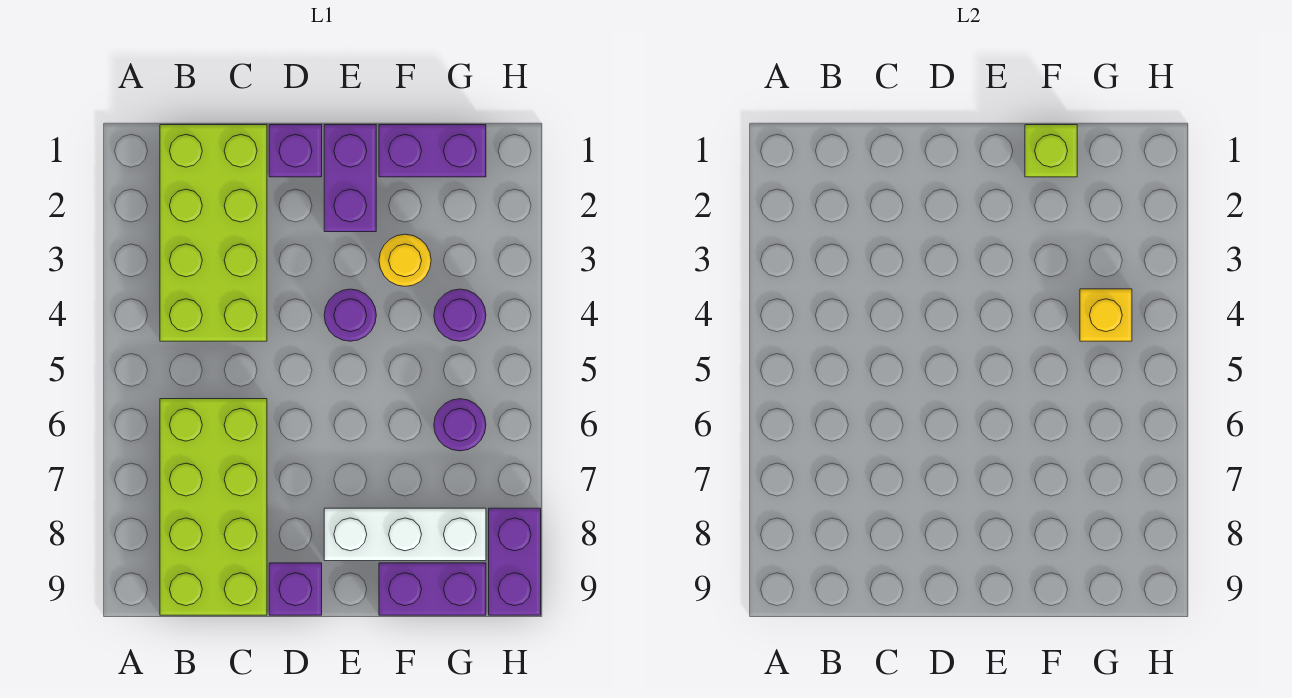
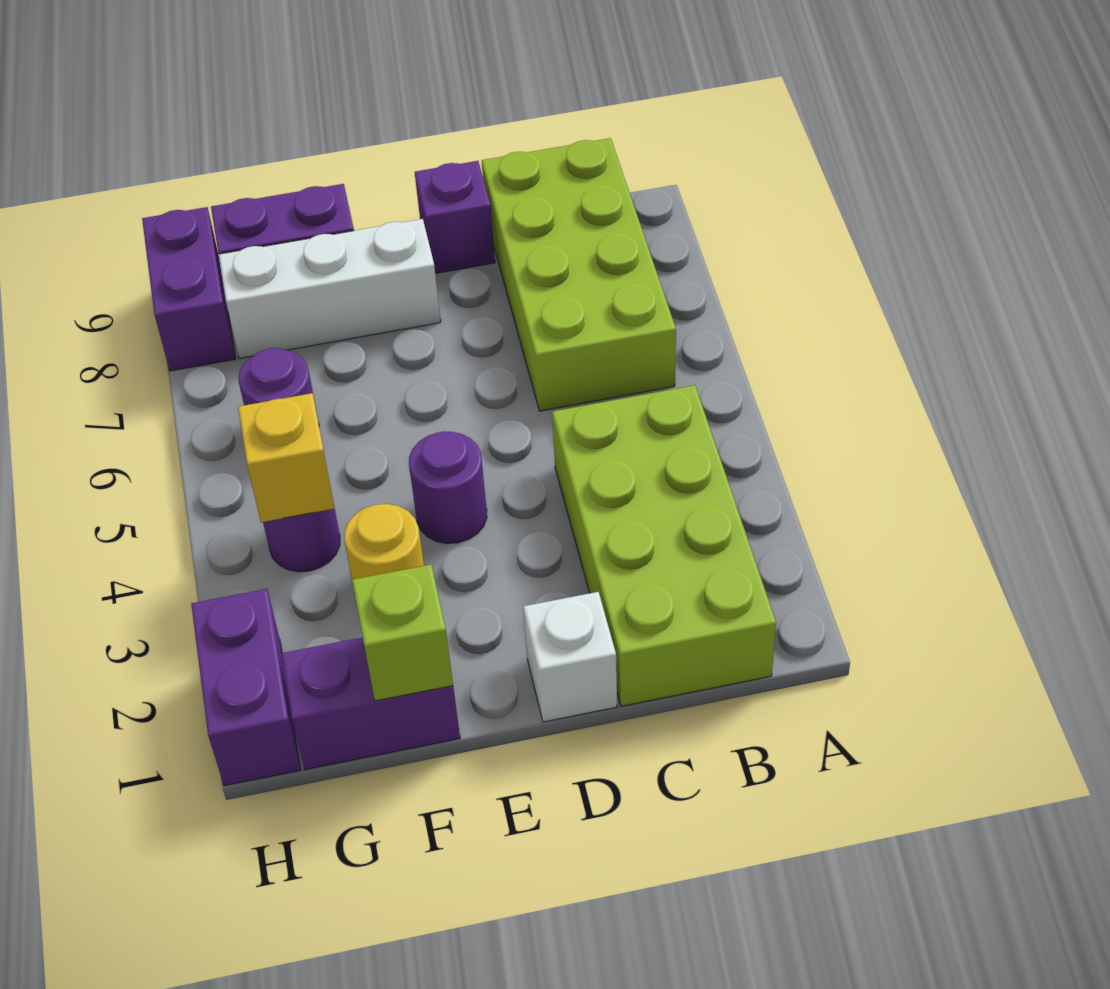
purple brick D1 level 1 -> white brick D1 level 1
purple brick E1:E2 level 1 -> purple brick H1:H2 level 1

